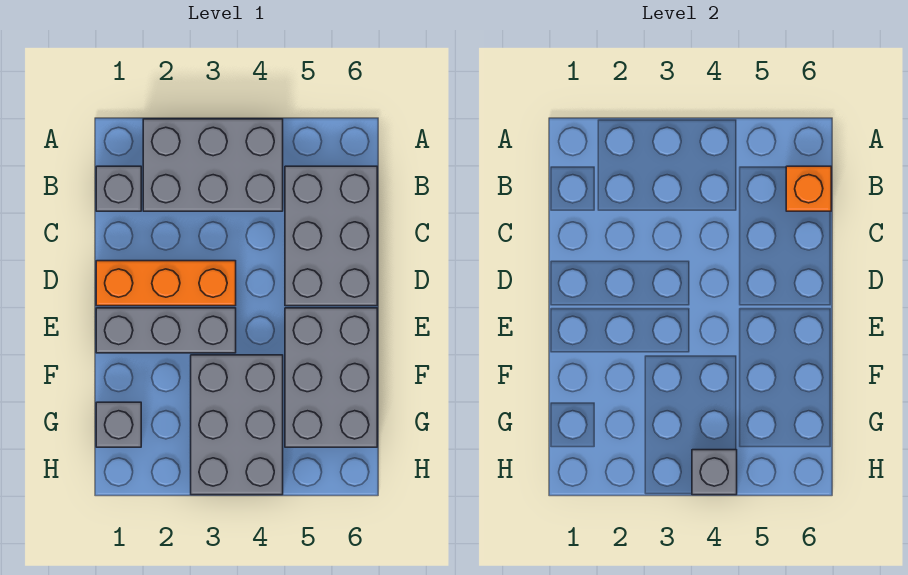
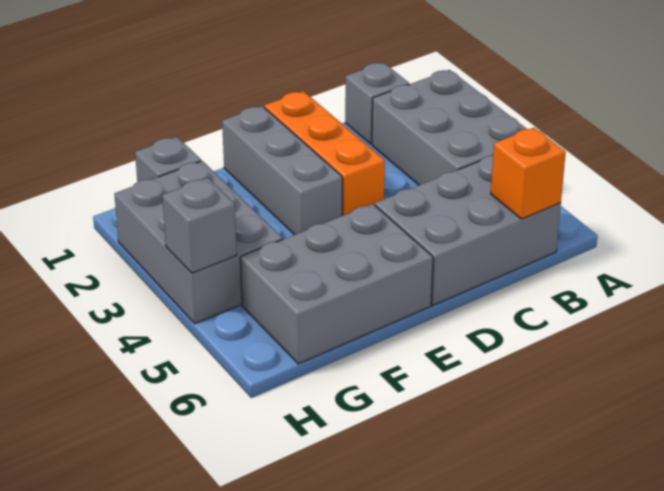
grey brick F3:H4 level 1 -> grey brick G2:H4 level 1

